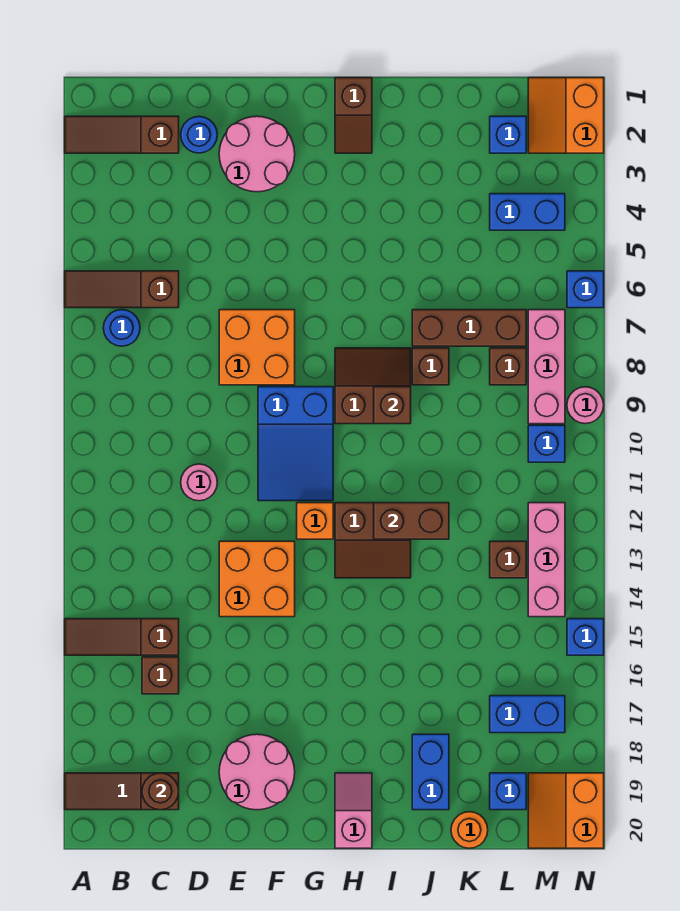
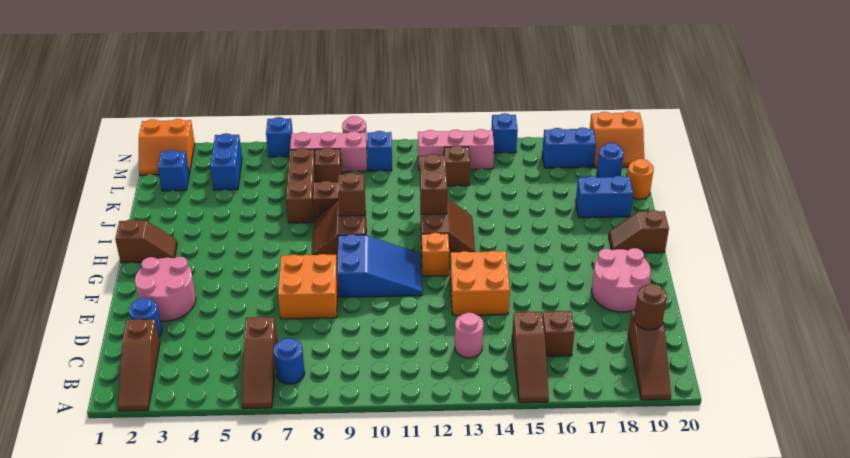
pink round brick D11 level 1 -> pink round brick C13 level 1
pink slope H19:H20 level 1 top 20 -> brown slope H19:H20 level 1 top 20
blue brick L17:M17 level 1 -> blue brick M17:M18 level 1
blue brick L19 level 1 -> blue round brick L19 level 1

